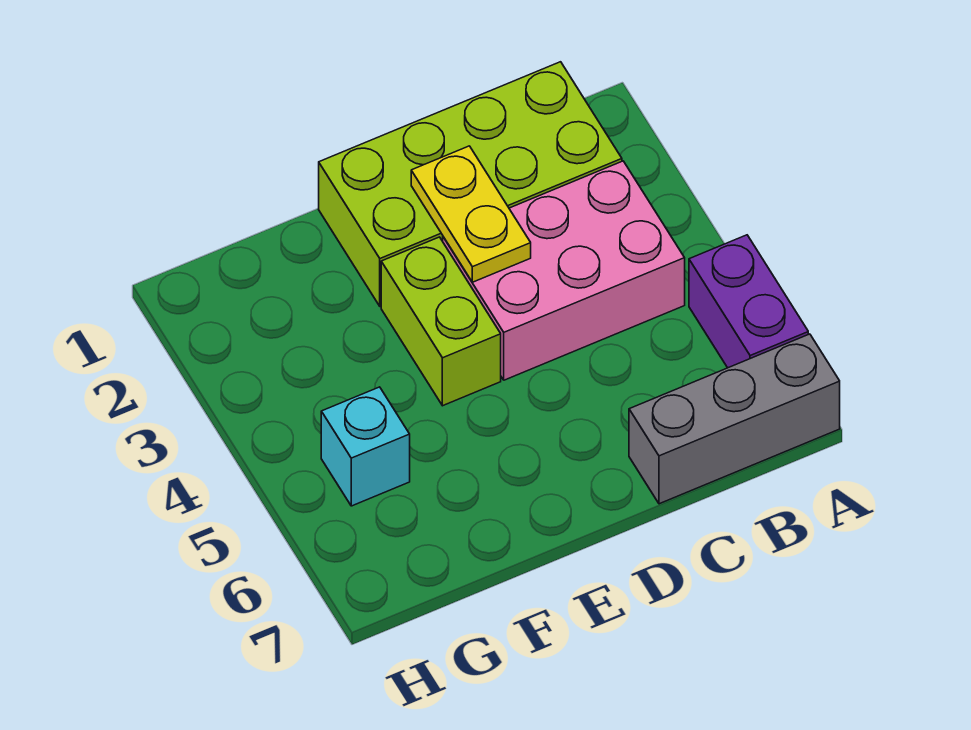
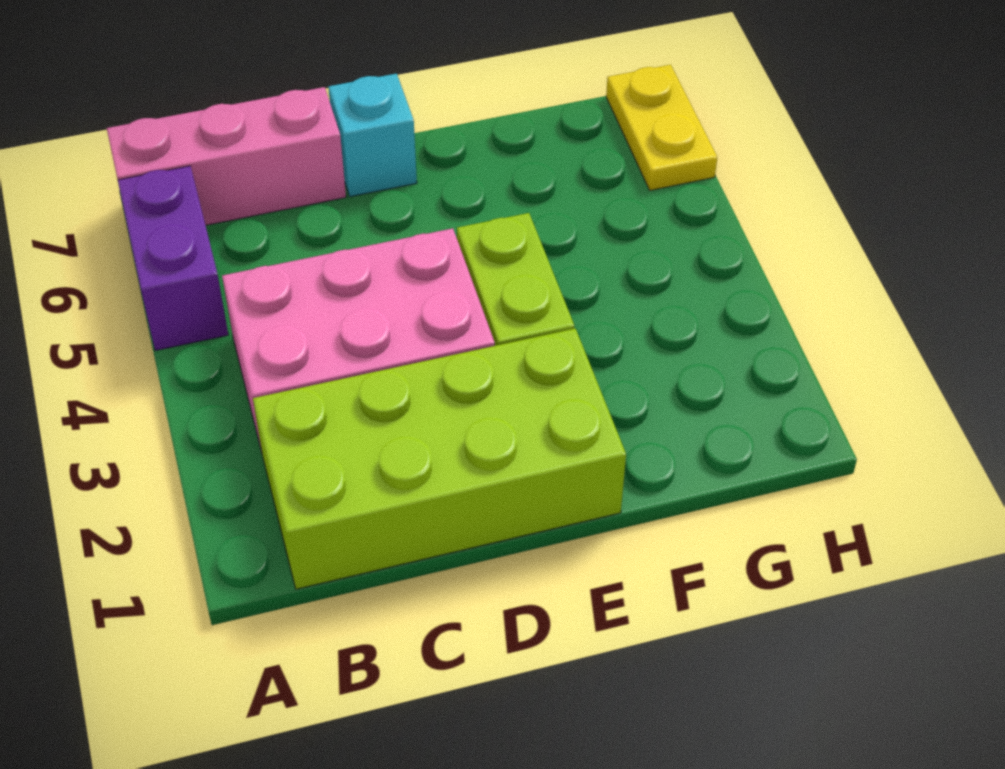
grey brick A7:C7 level 1 -> pink brick A7:C7 level 1
yellow plate D2:D3 level 2 -> yellow plate H6:H7 level 1
cyan brick G5 level 1 -> cyan brick D7 level 1

